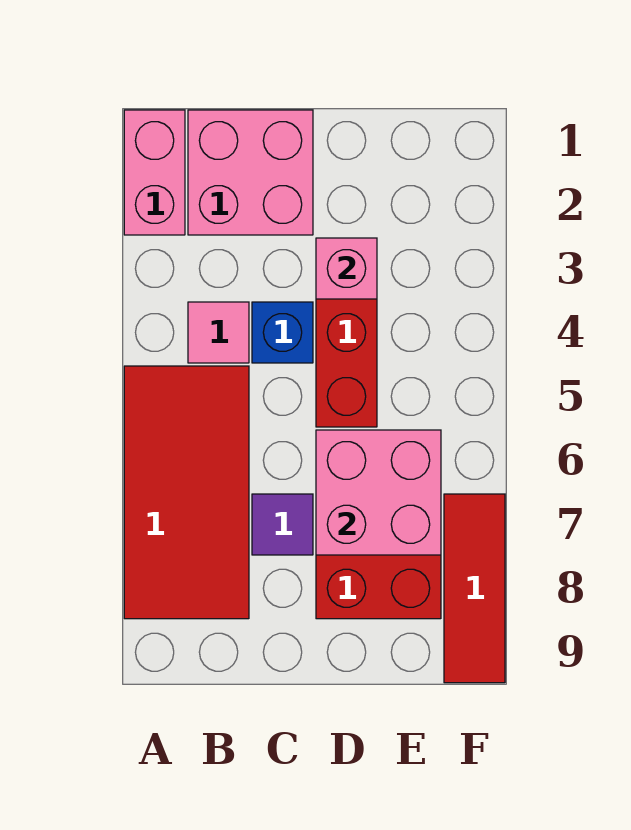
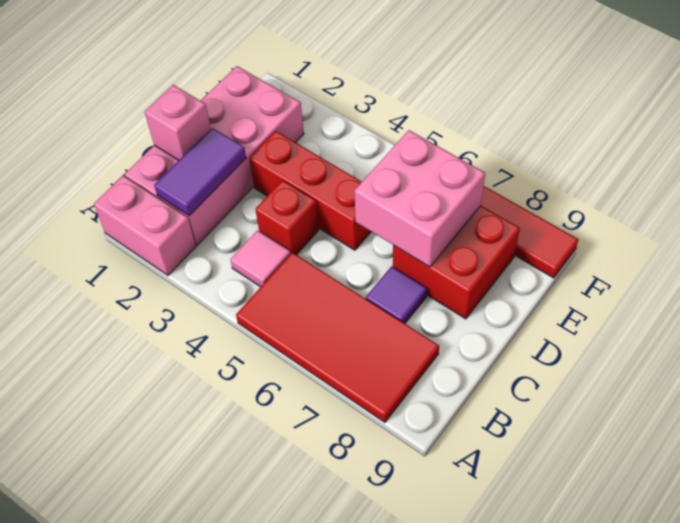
pink brick B1:C2 level 1 -> pink brick B1:E2 level 1
none -> purple tile B2:C2 level 2
blue brick C4 level 1 -> red brick C4 level 1
pink brick D3 level 2 -> pink brick C1 level 2

